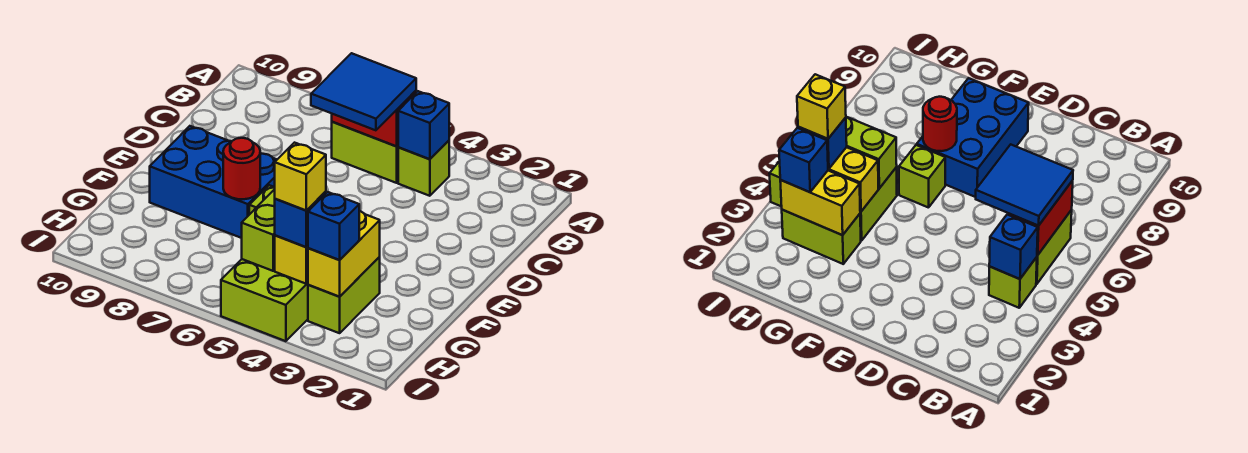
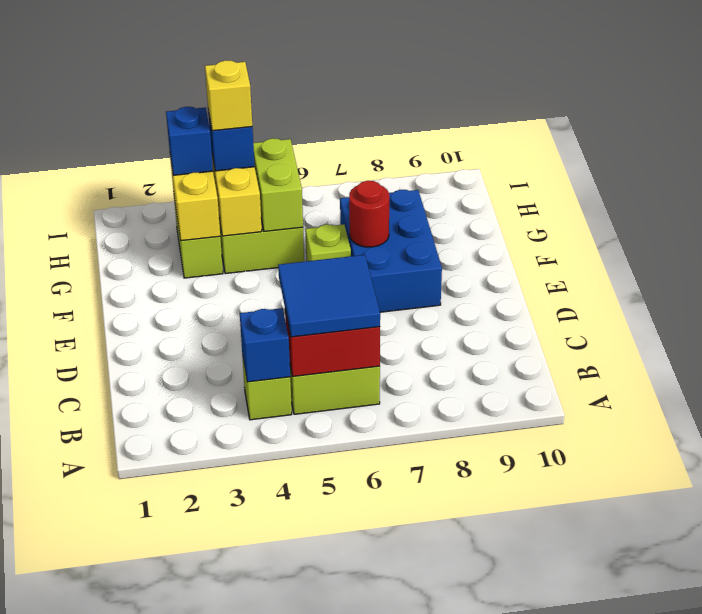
blue brick E7:F9 level 1 -> blue brick E7:G8 level 1

